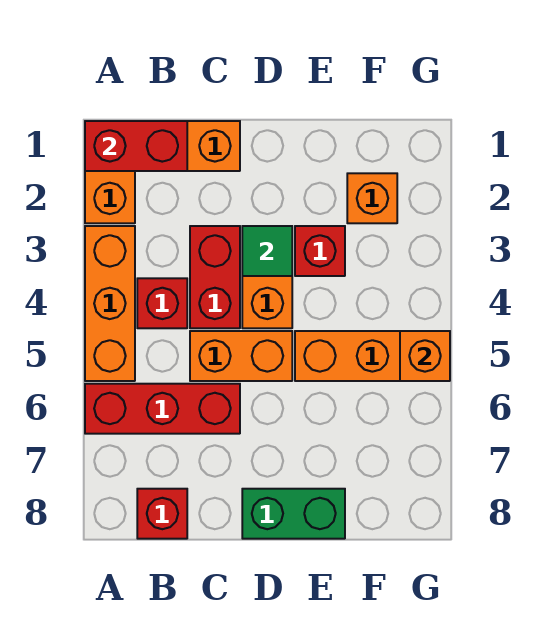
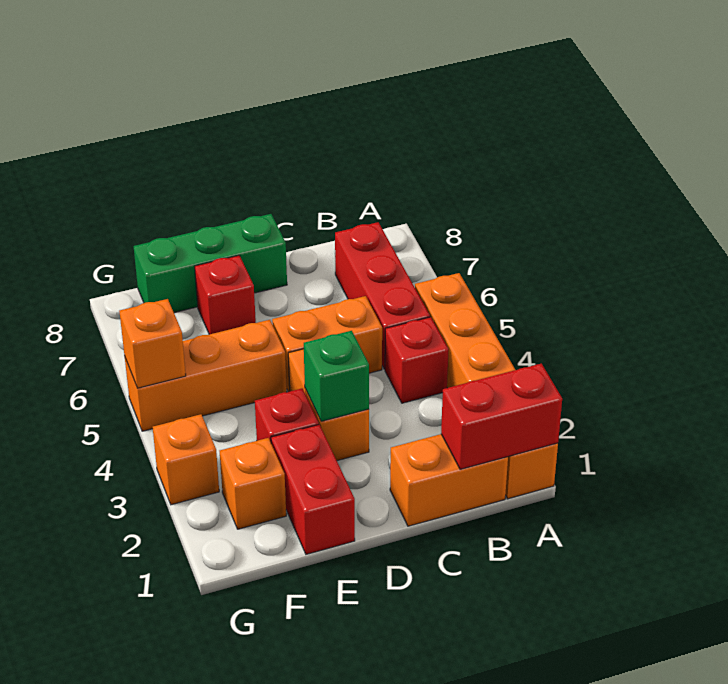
red brick A6:C6 level 1 -> red brick B5:B7 level 1
red brick B8 level 1 -> red brick E7 level 1
red brick C3:C4 level 1 -> red brick E1:E2 level 1
green tile D3 level 2 -> green brick D3 level 2
green brick D8:E8 level 1 -> green brick D8:F8 level 1
none -> orange brick G3 level 1

